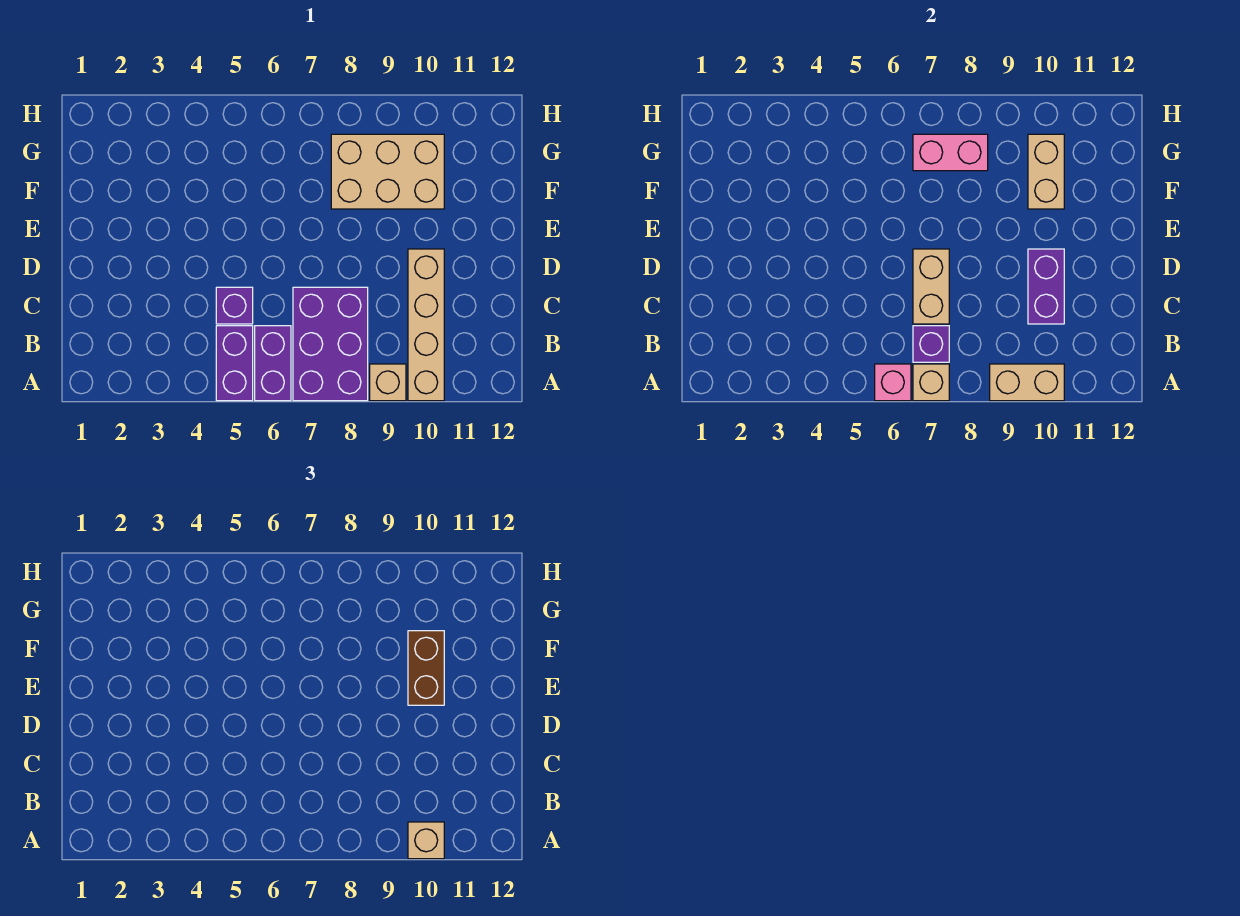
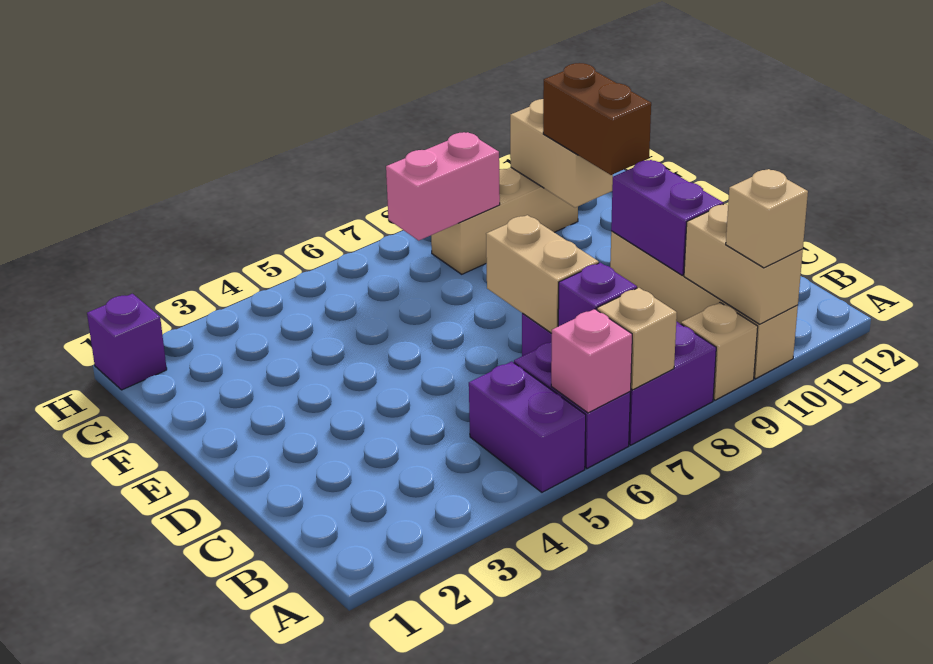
tan brick A9:A10 level 2 -> tan brick A10:B10 level 2
purple brick C5 level 1 -> purple brick H1 level 1
tan brick F8:G10 level 1 -> tan brick G8:G10 level 1

